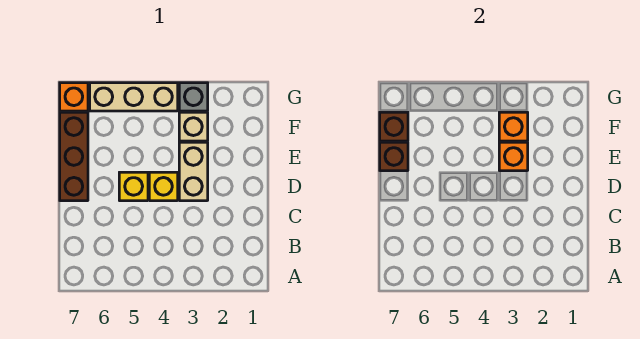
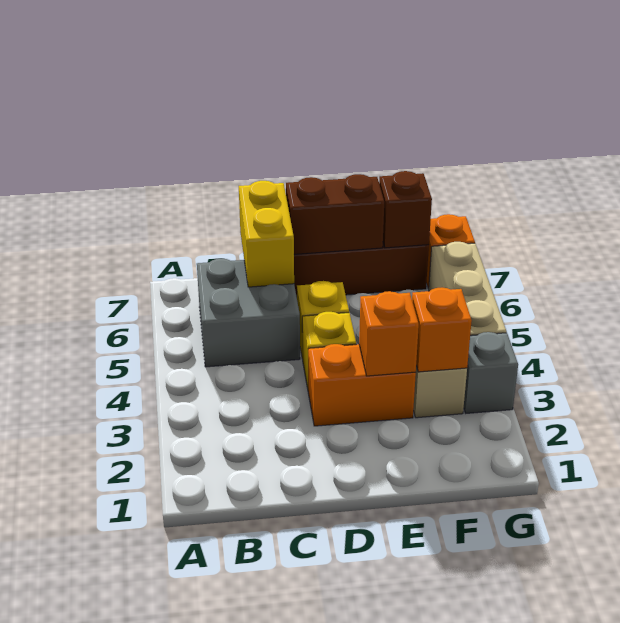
none -> grey brick B5:C6 level 1
none -> yellow brick C6:C7 level 2
tan brick D3:E3 level 1 -> orange brick D3:E3 level 1
brown brick E7 level 2 -> brown brick D7:E7 level 2

